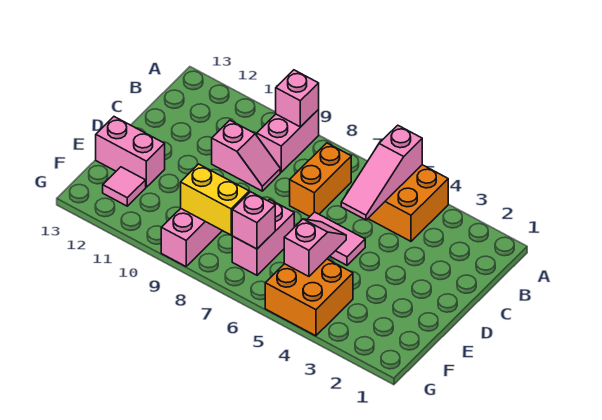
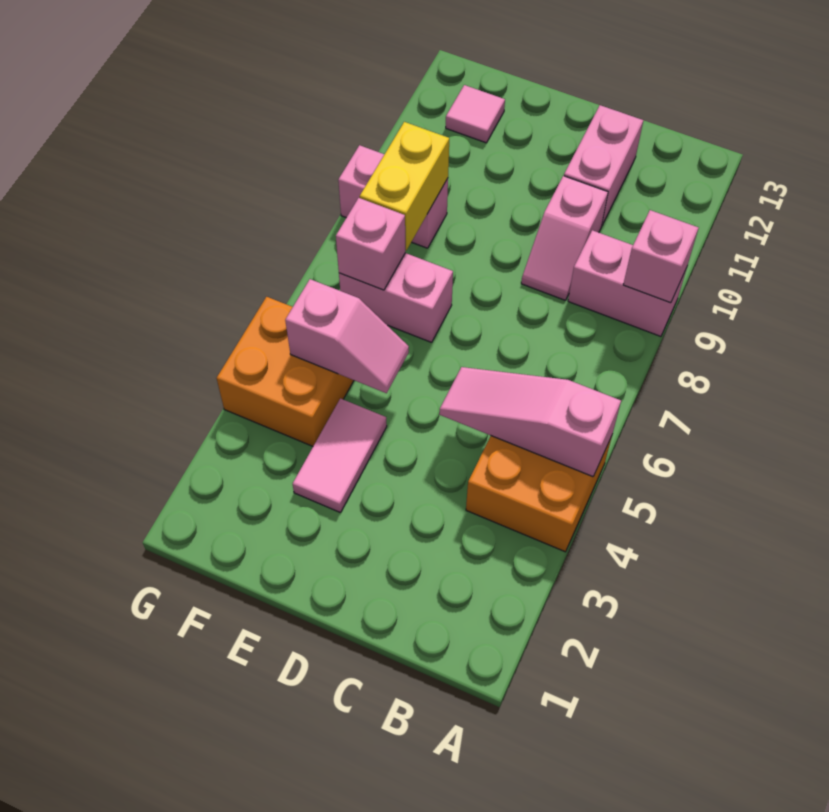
orange brick B7:C7 level 1 -> none
pink tile D5:D6 level 1 -> pink tile E3:E4 level 1
pink brick E12:E13 level 1 -> pink brick C11:C12 level 1

